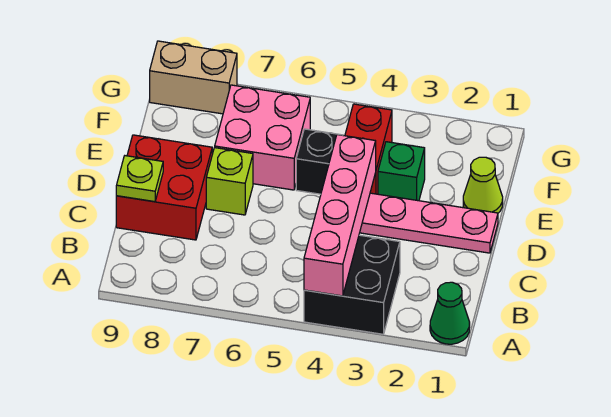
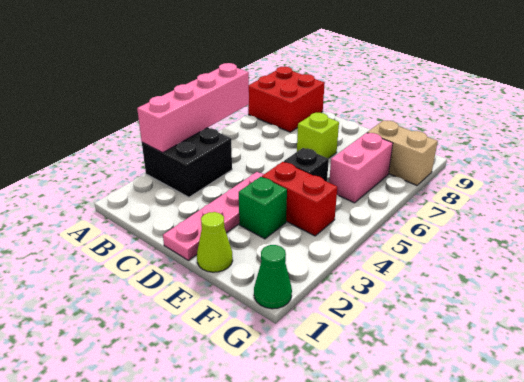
green cone A1 level 1 -> green cone G1 level 1
pink brick A4:D4 level 2 -> pink brick A3:A6 level 2
red brick C8:D9 level 1 -> red brick A8:B9 level 1
lime plate C9 level 2 -> none
pink brick E6:F7 level 1 -> pink brick F6:F7 level 1
tan brick G8:G9 level 1 -> tan brick F8:G8 level 1

